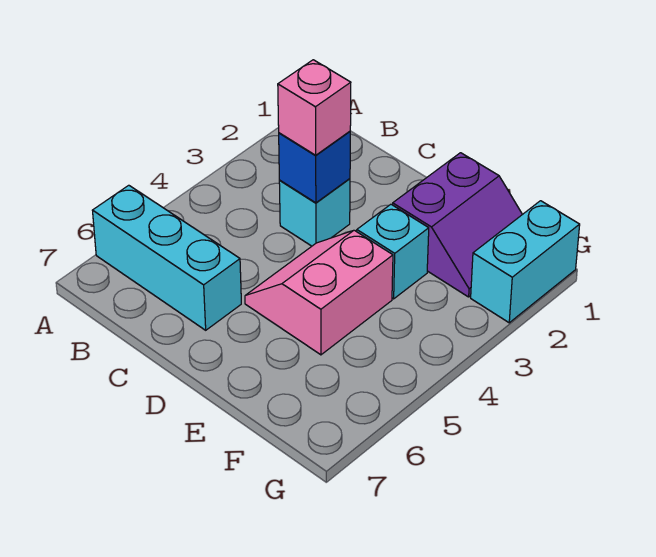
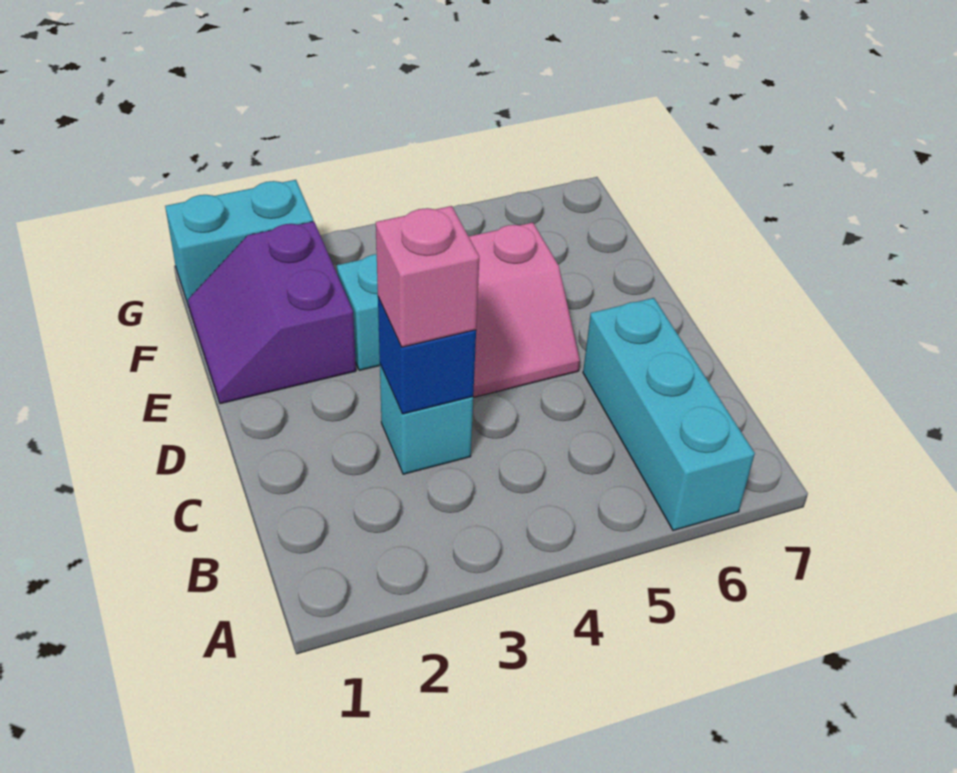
purple slope E1:F2 level 1 top E -> purple slope E1:F2 level 1 top 2

